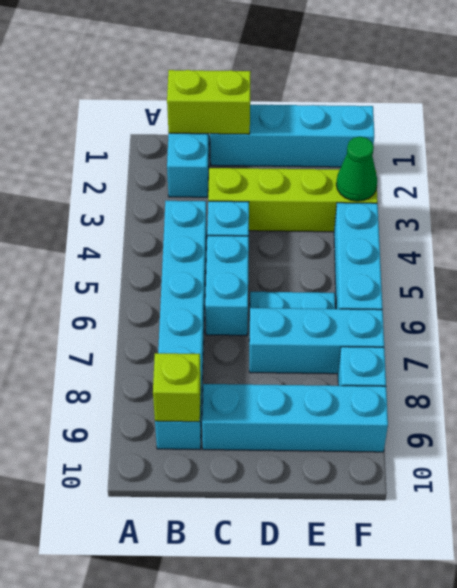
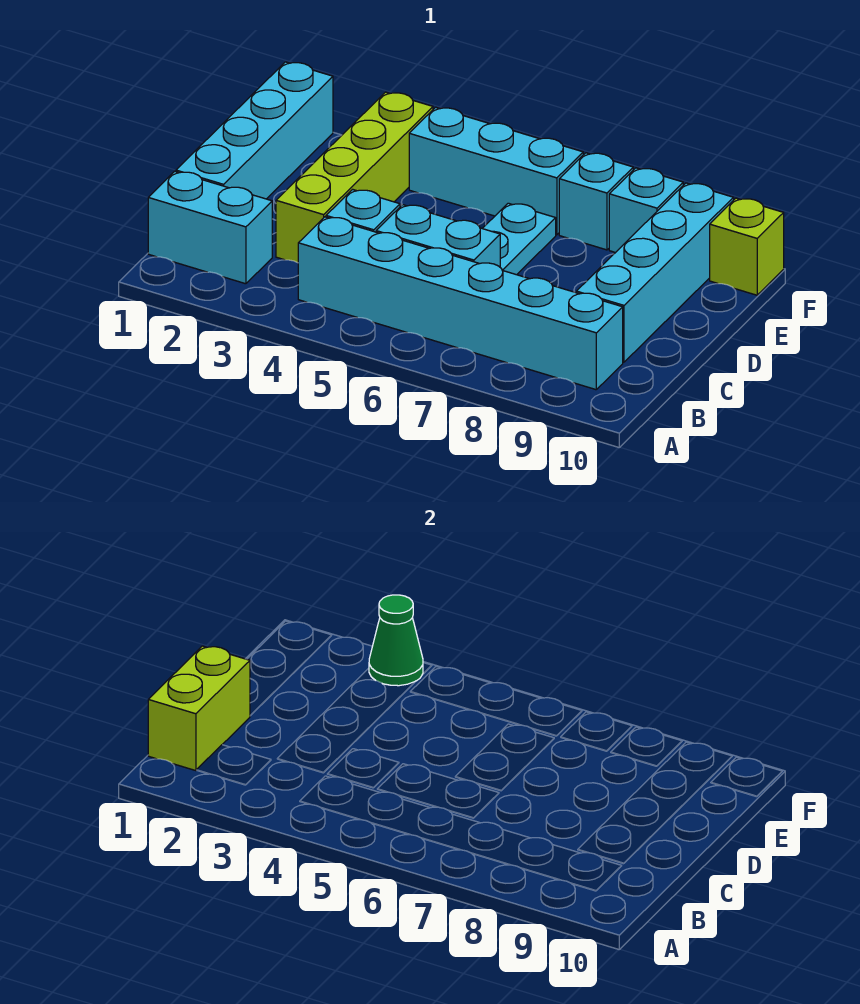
lime brick B9 level 2 -> lime brick F10 level 1
cyan brick D7:F7 level 1 -> cyan brick F7 level 1

